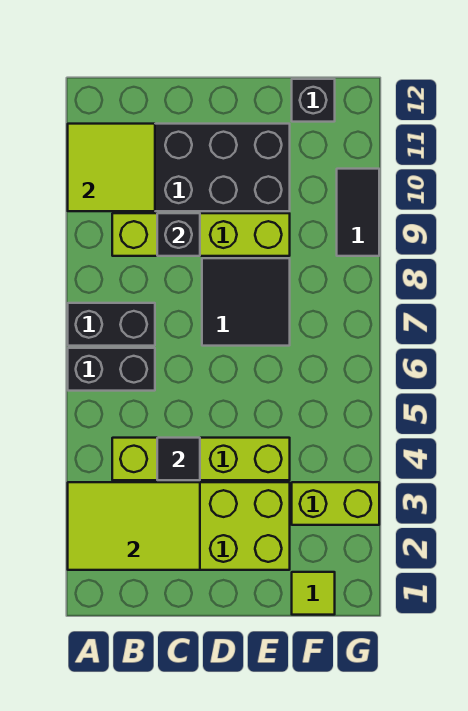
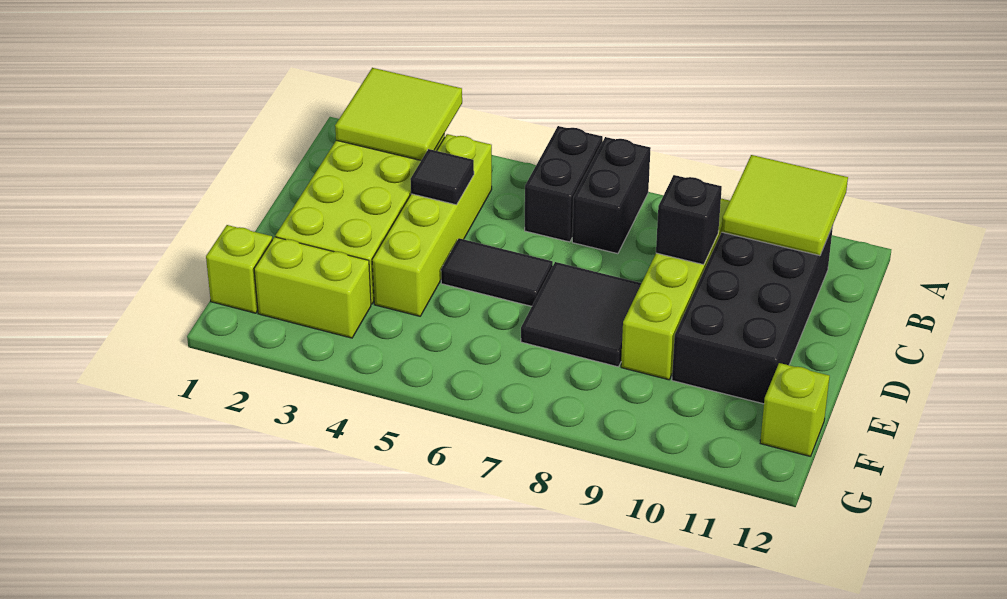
lime tile A2:C3 level 2 -> lime tile A2:B3 level 2
lime tile F1 level 1 -> lime brick F1 level 1
lime brick F3:G3 level 1 -> lime brick F2:F3 level 1
black brick F12 level 1 -> lime brick F12 level 1
black tile G9:G10 level 1 -> black tile D5:D6 level 1

